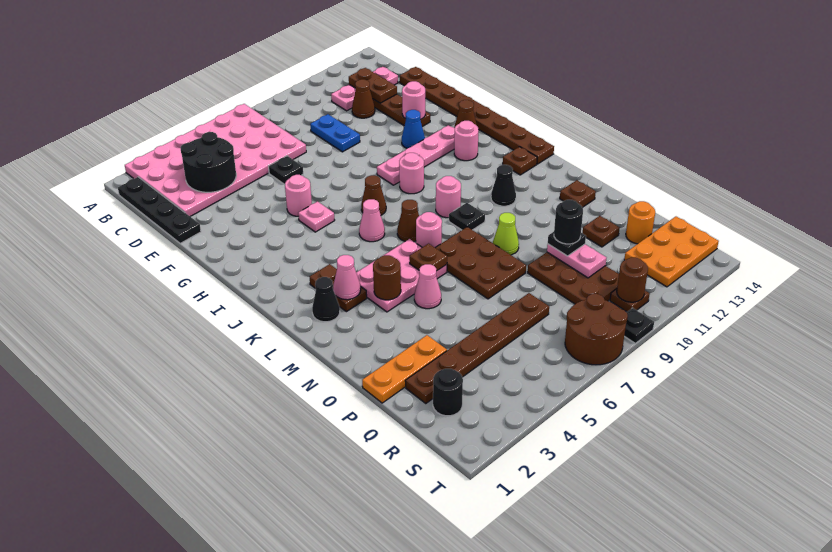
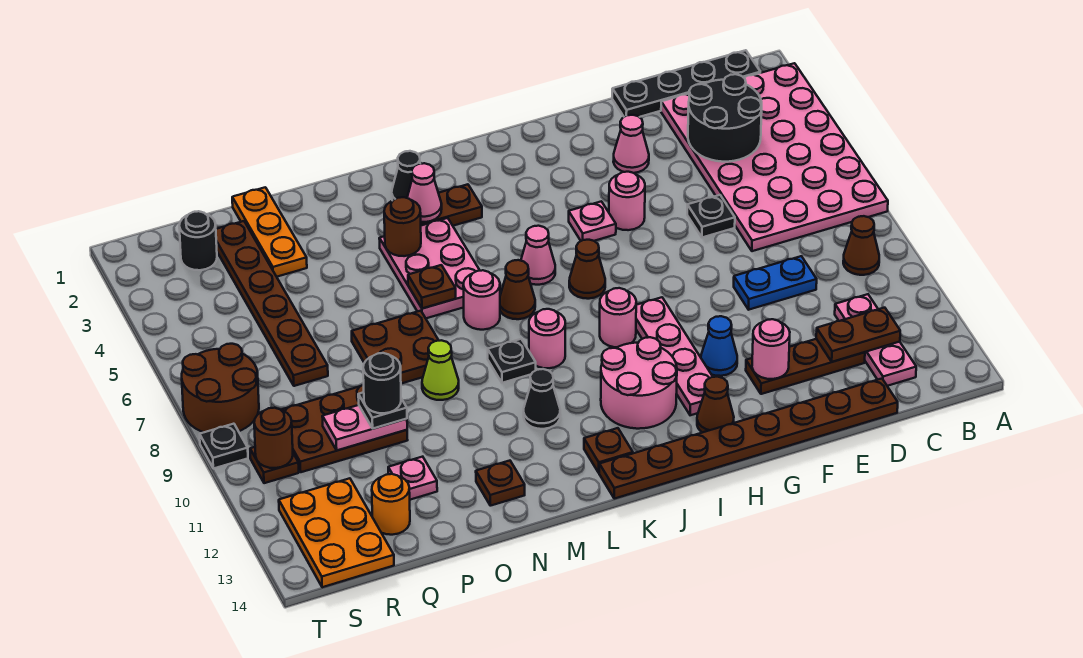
brown cone D11 level 1 -> brown cone B9 level 1
pink round brick I12 level 1 -> pink round brick I11:J12 level 1
brown plate M7:O8 level 1 -> brown plate N7:O8 level 1
pink cone N5 level 1 -> pink cone F3 level 1
brown plate P12 level 1 -> pink plate P12 level 1

